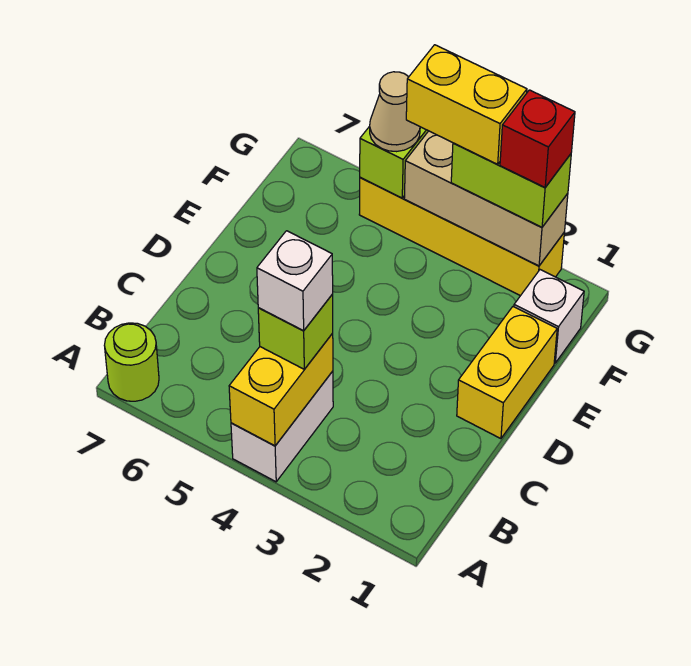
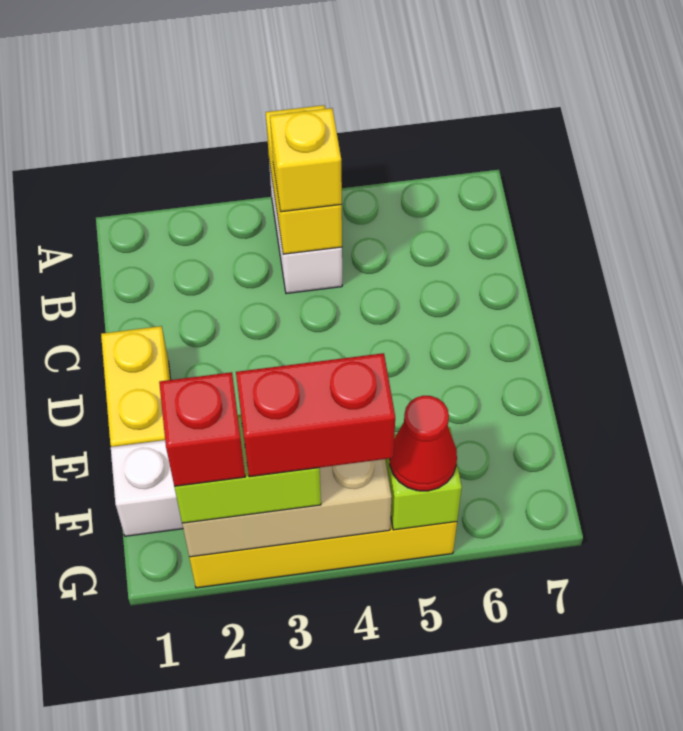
lime round brick A7 level 1 -> none
lime brick B4 level 3 -> yellow brick B4 level 3
white brick B4 level 4 -> none
yellow brick G3:G4 level 4 -> red brick G3:G4 level 4
tan cone G5 level 3 -> red cone G5 level 3

